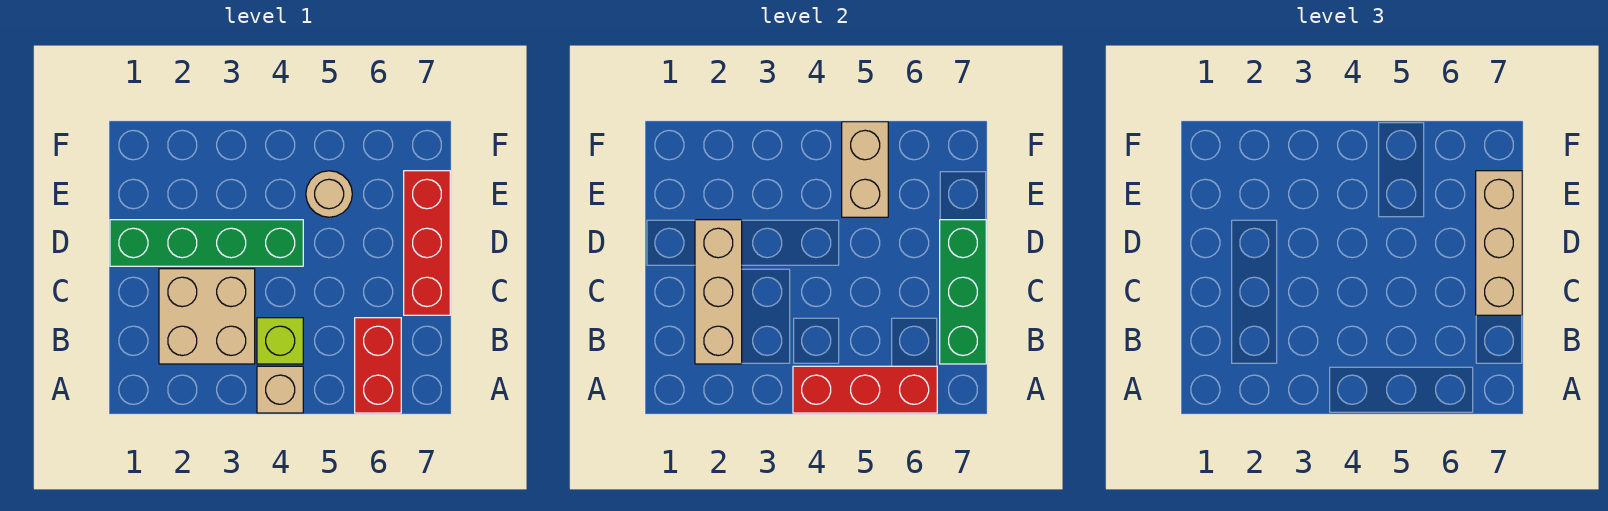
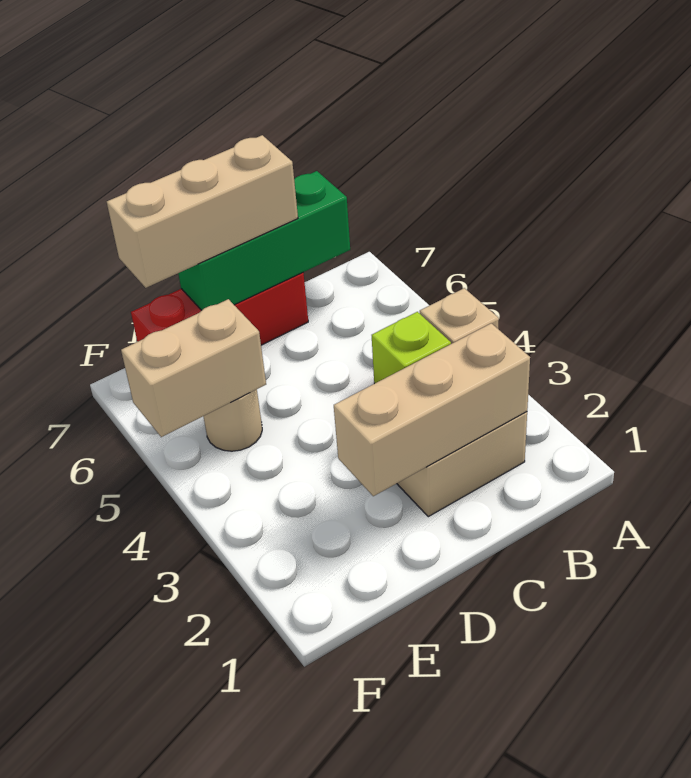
red brick A4:A6 level 2 -> none
red brick A6:B6 level 1 -> none
green brick D1:D4 level 1 -> none

